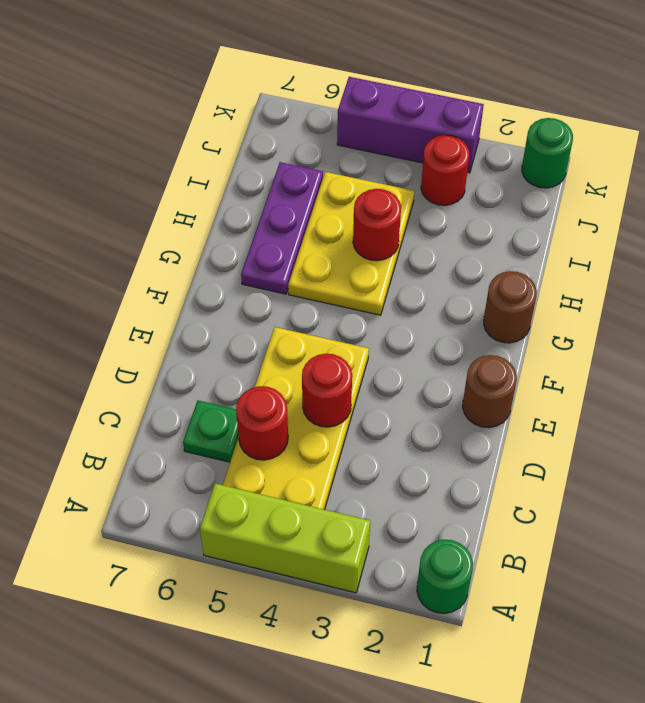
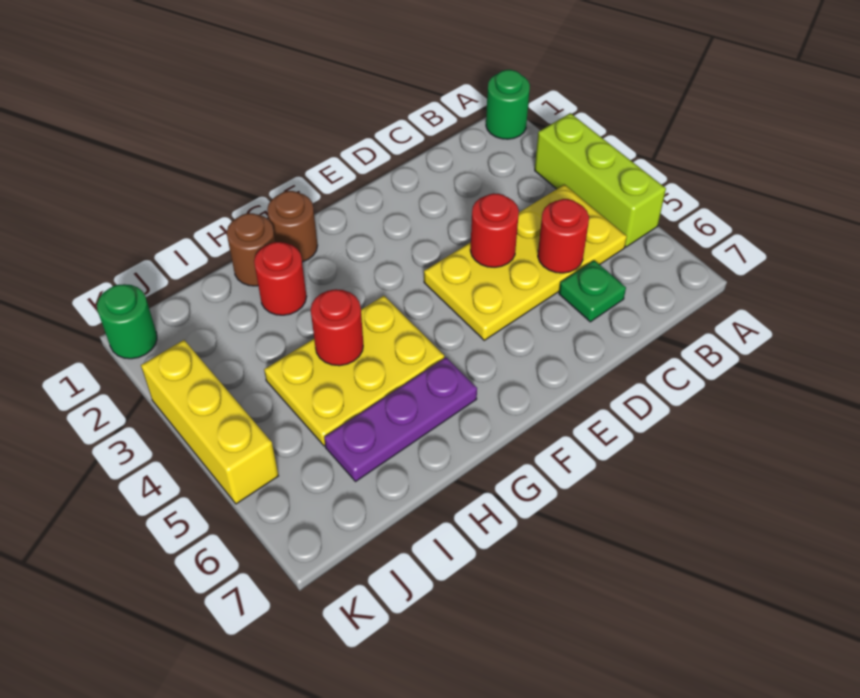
brown round brick E1 level 1 -> brown round brick H1 level 1
red round brick J3 level 1 -> red round brick H2 level 1
purple brick K3:K5 level 1 -> yellow brick K3:K5 level 1

